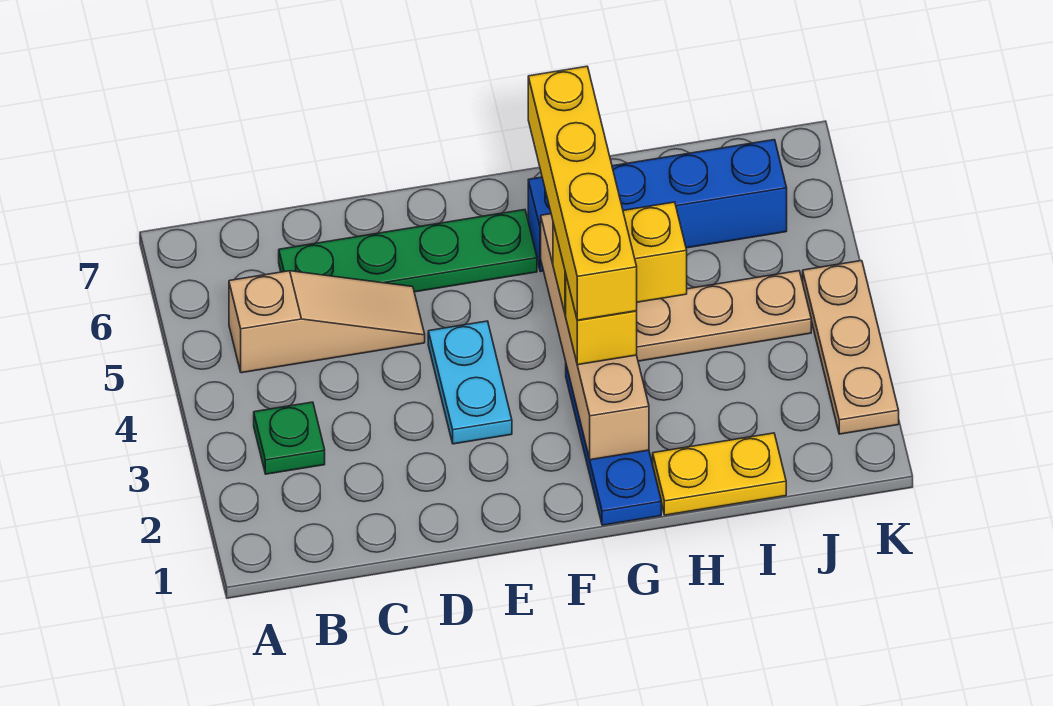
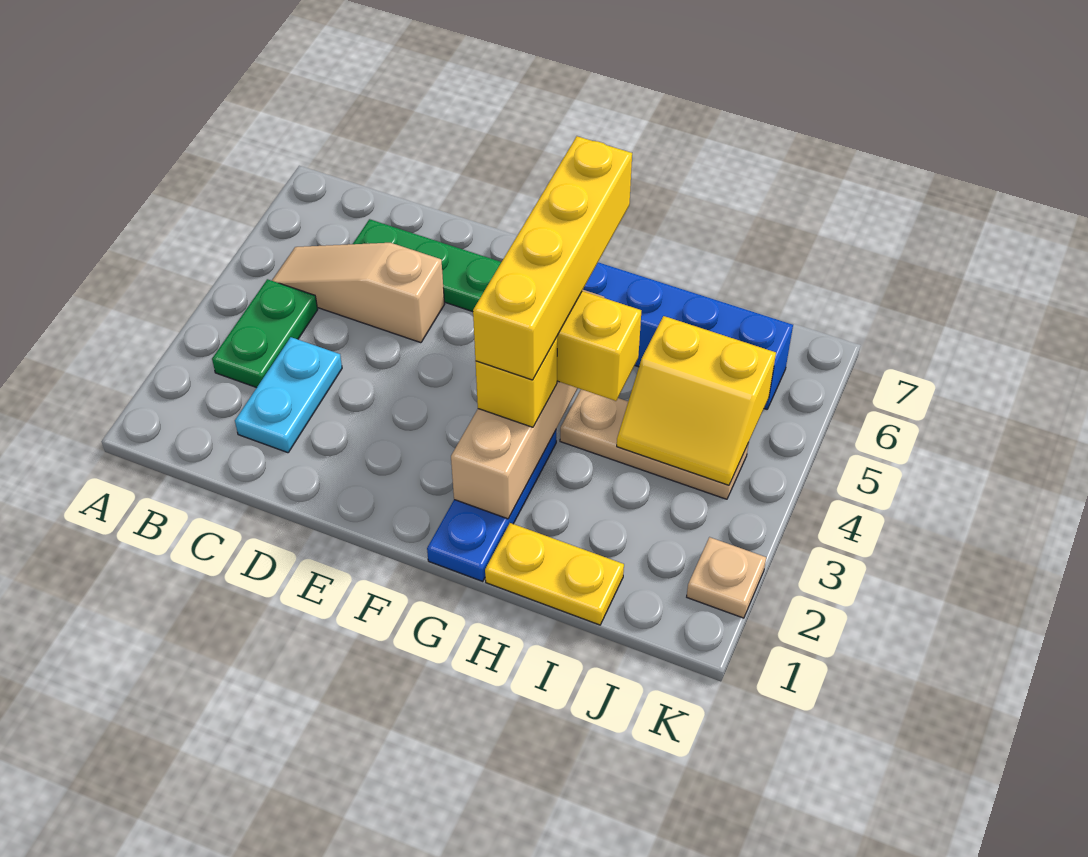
green plate B3 level 1 -> green plate B3:B4 level 1
tan slope B5:D5 level 1 top B -> tan slope B5:D5 level 1 top D
cyan plate E3:E4 level 1 -> cyan plate C2:C3 level 1
none -> yellow slope I4:J5 level 2 top 5
tan plate K2:K4 level 1 -> tan plate K2 level 1

